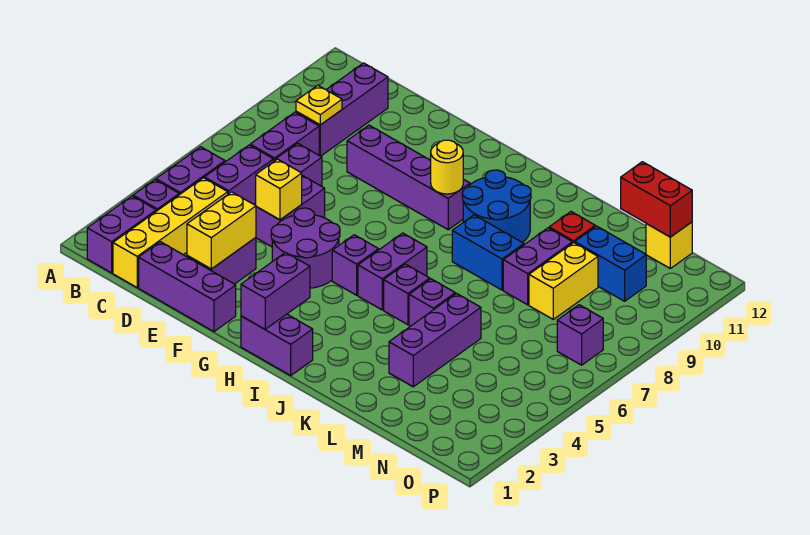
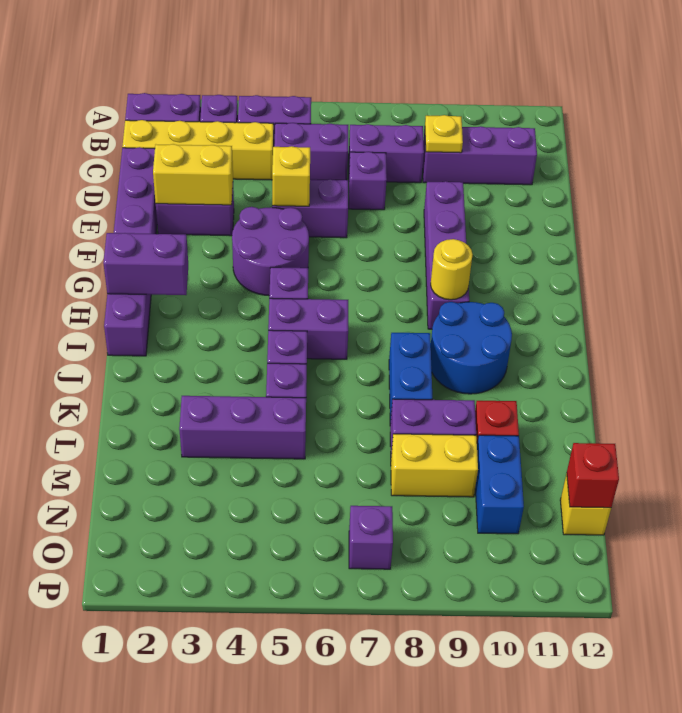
red brick M12:N12 level 2 -> red brick N12 level 2

